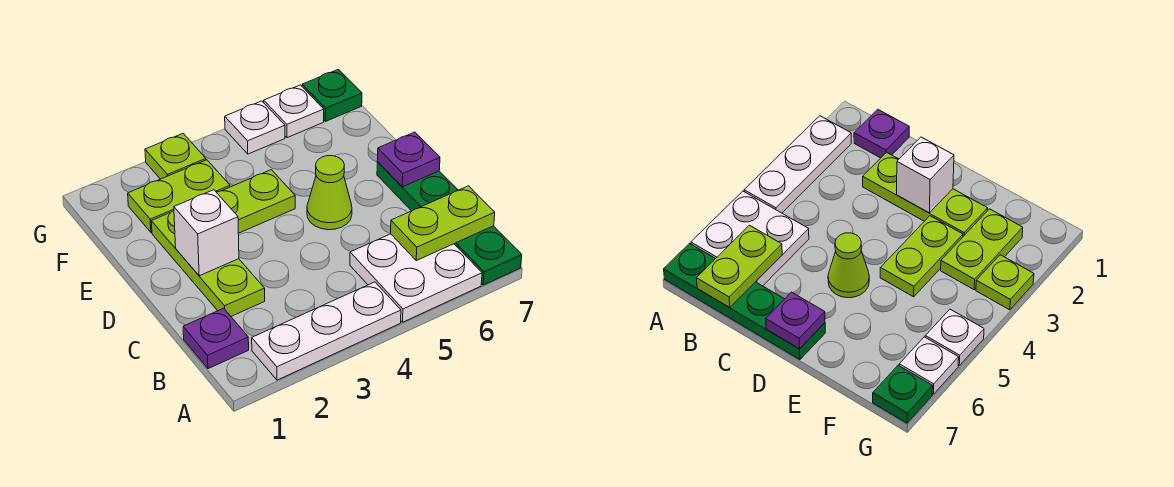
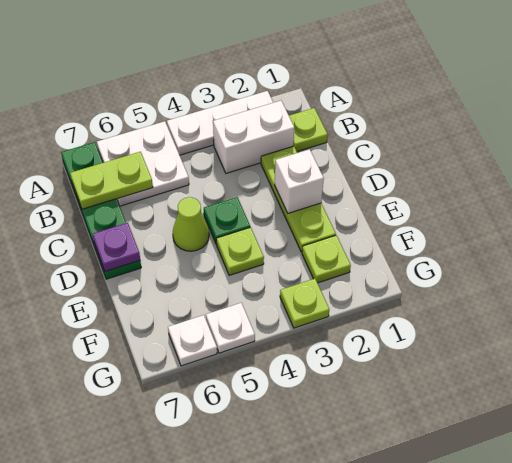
purple plate B1 level 1 -> lime plate B1 level 1
none -> white brick B2:B3 level 1
lime plate E3:E4 level 1 -> lime plate E4 level 1
lime plate F2:F3 level 1 -> lime plate F2 level 1
green plate G7 level 1 -> green plate D4 level 1

